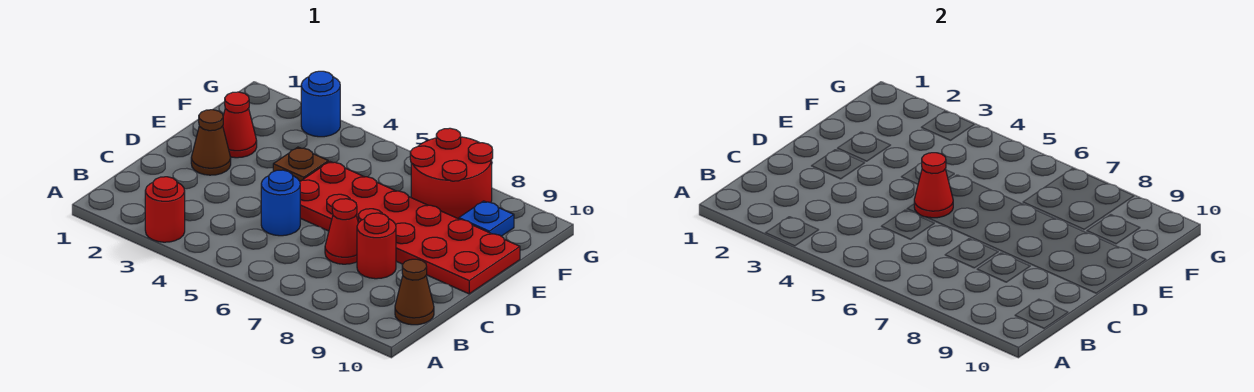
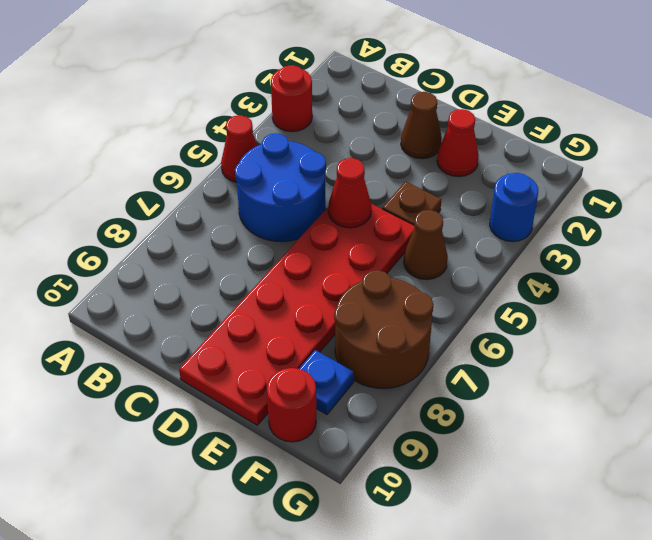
brown cone B10 level 1 -> brown cone F5 level 1
blue round brick C5 level 1 -> blue round brick B5:C6 level 1
red cone C7 level 1 -> red cone A5 level 1
red round brick C8 level 1 -> red round brick F10 level 1
red round brick F7:G8 level 1 -> brown round brick F7:G8 level 1

